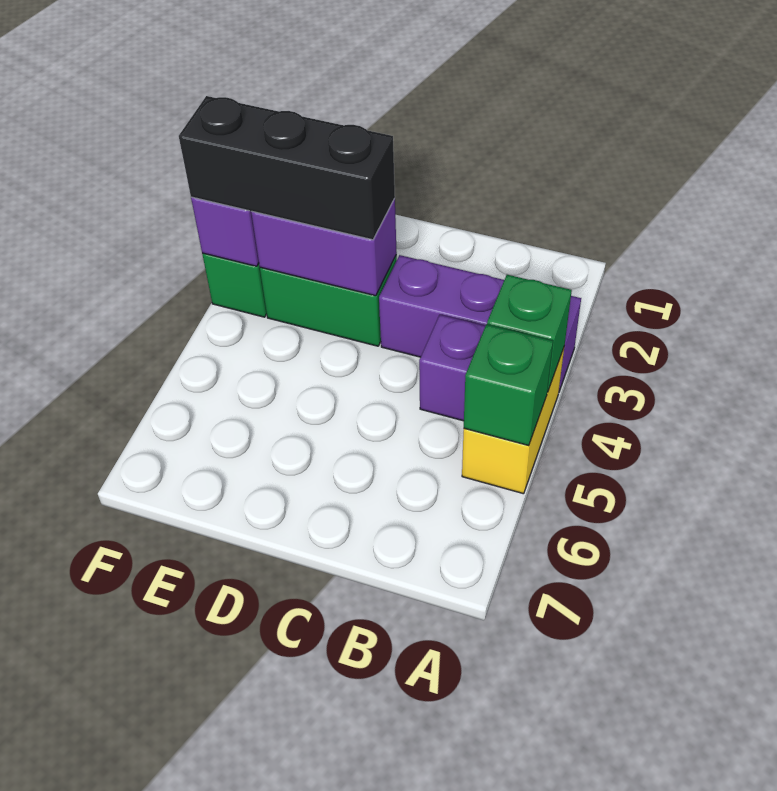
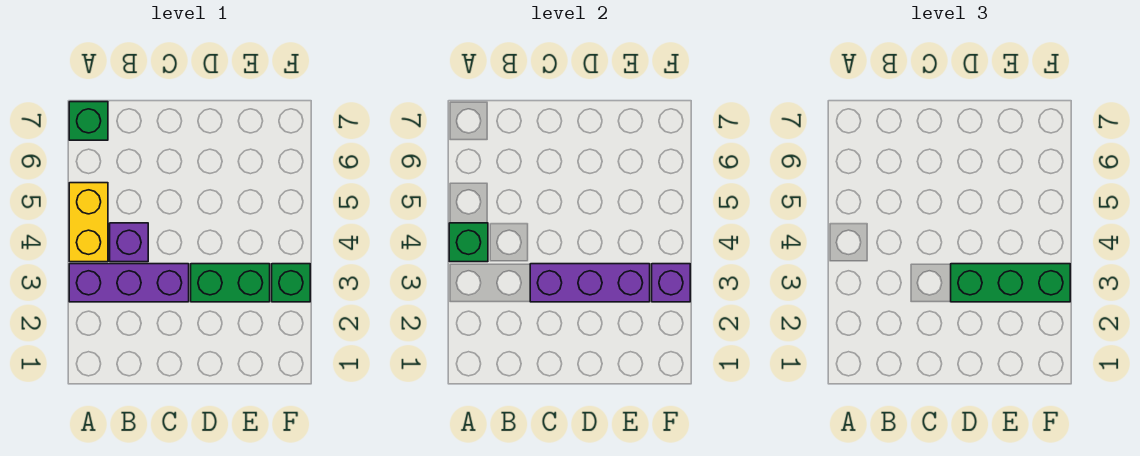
green brick A5 level 2 -> green brick A7 level 1
purple brick D3:E3 level 2 -> purple brick C3:E3 level 2
black brick D3:F3 level 3 -> green brick D3:F3 level 3

